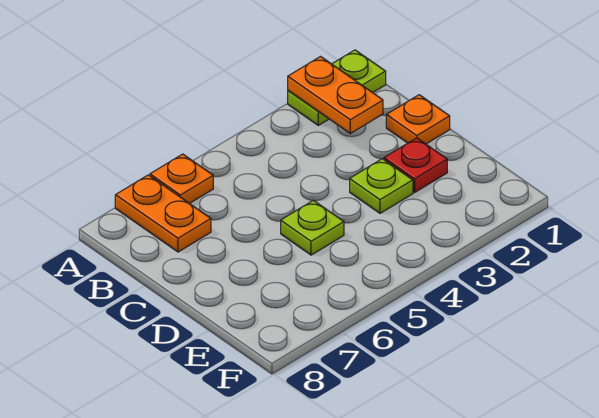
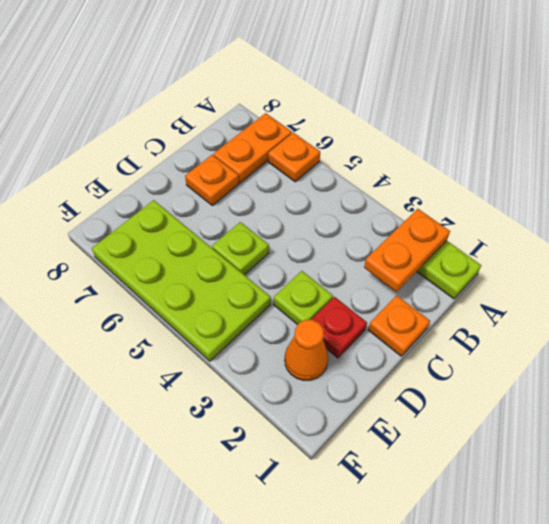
none -> orange plate C7 level 1
none -> orange cone E2 level 1
none -> lime plate E4:F7 level 1

